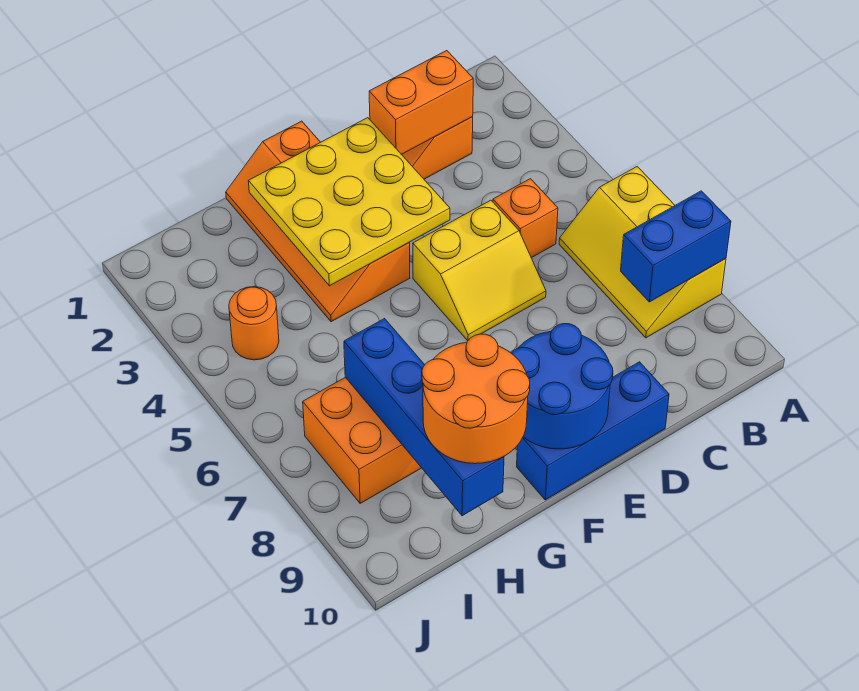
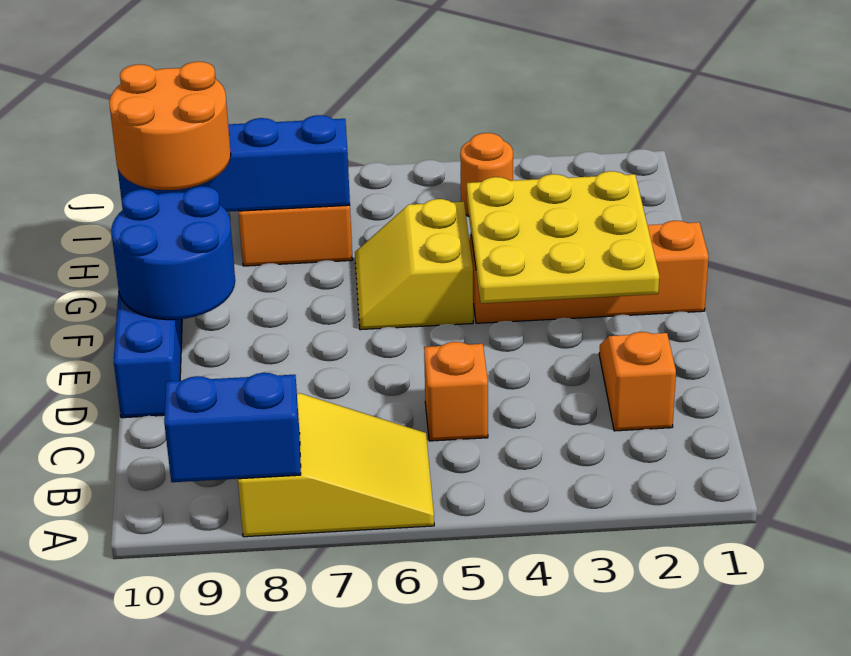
yellow slope A6:B8 level 1 top A -> yellow slope A6:B8 level 1 top 8
blue brick A8:B8 level 2 -> blue brick A8:A9 level 2
orange brick C2:D2 level 2 -> none
yellow slope D5:E6 level 1 top 5 -> yellow slope F5:G6 level 1 top 5

